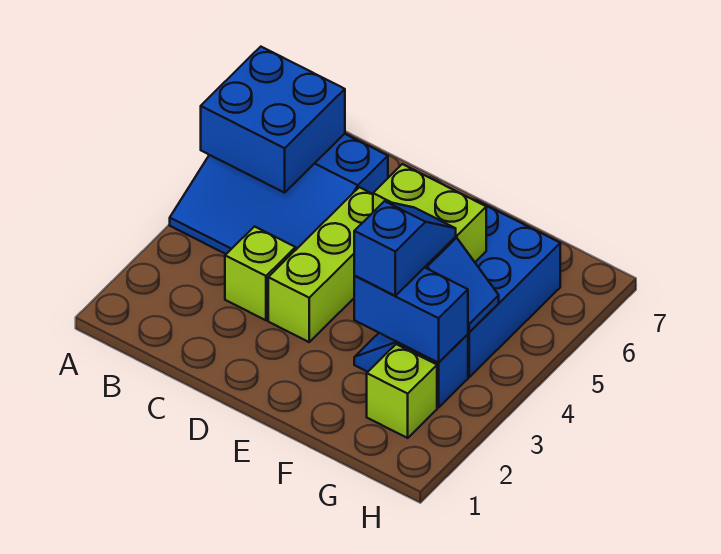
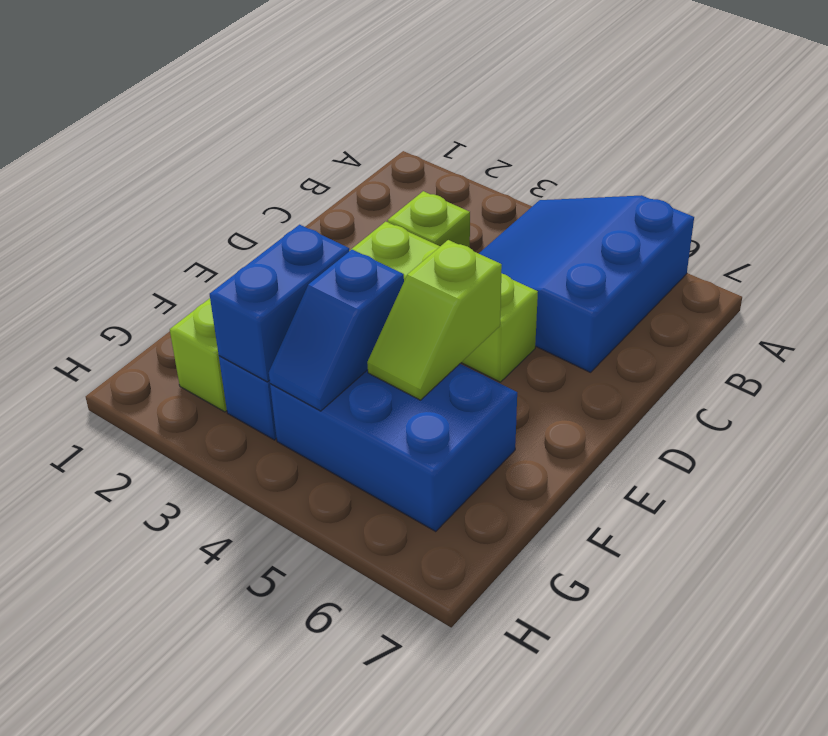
blue brick A5:B6 level 2 -> none
lime brick E5:F5 level 2 -> lime slope E5:F5 level 2 top E
blue slope F3:F4 level 3 top 3 -> none

